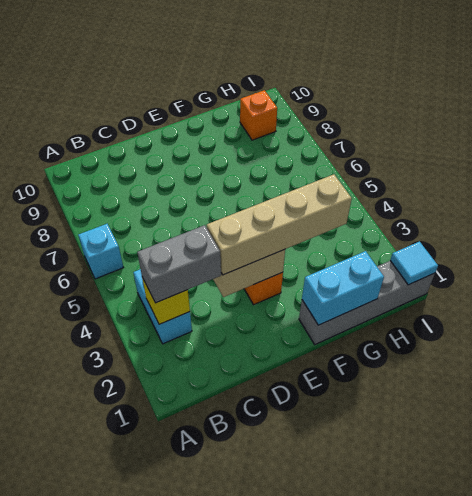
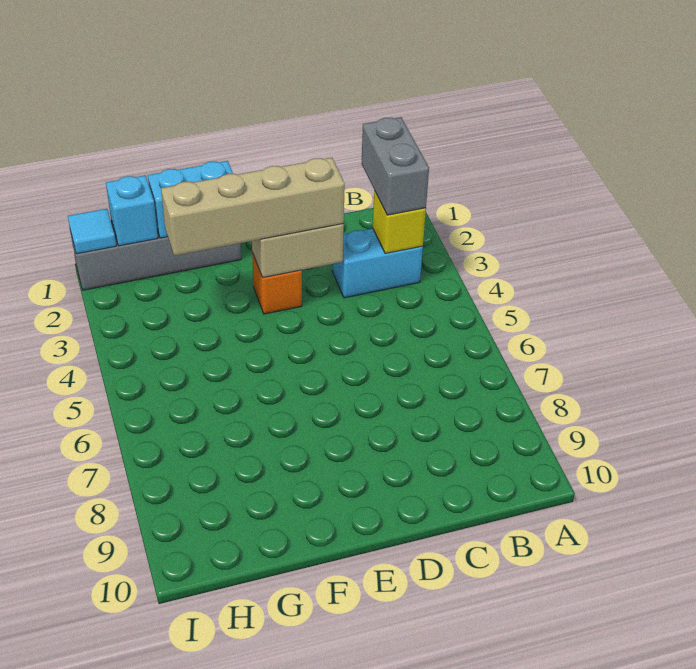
cyan brick A6 level 1 -> cyan brick H1 level 2
cyan brick B3:B4 level 1 -> cyan brick B3:C3 level 1
grey brick B3:C3 level 3 -> grey brick B2:B3 level 3
orange brick H9 level 1 -> none

